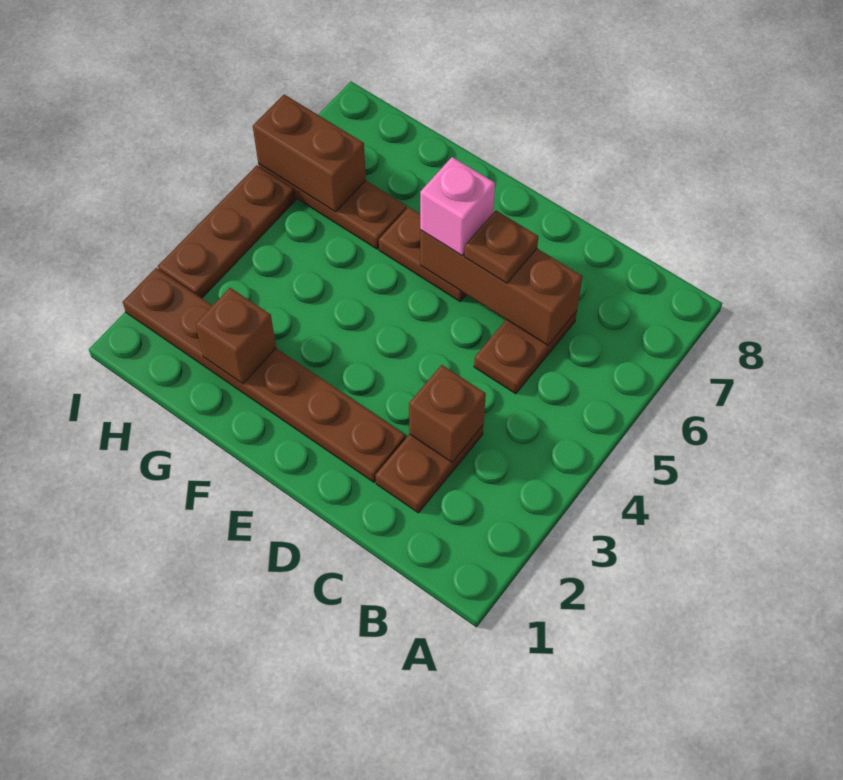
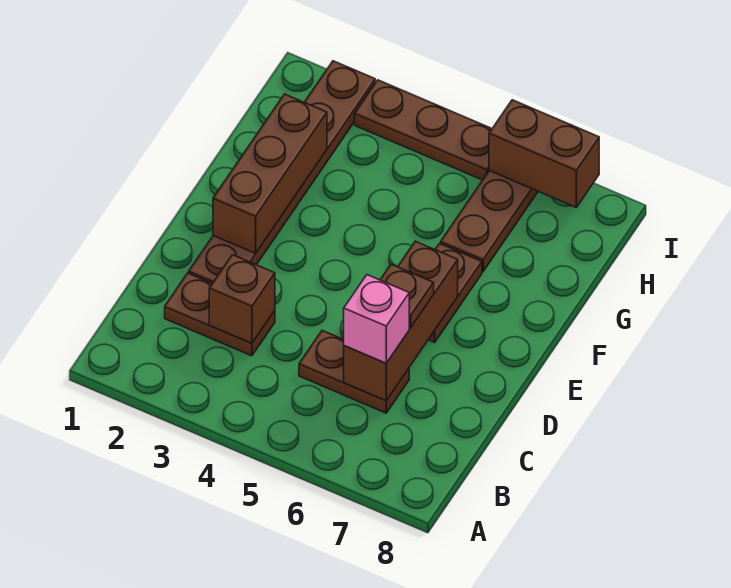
pink brick E6 level 3 -> pink brick C6 level 3
brown brick G2 level 2 -> brown brick E2:G2 level 2
brown brick H6:I6 level 2 -> brown brick I6:I7 level 2

